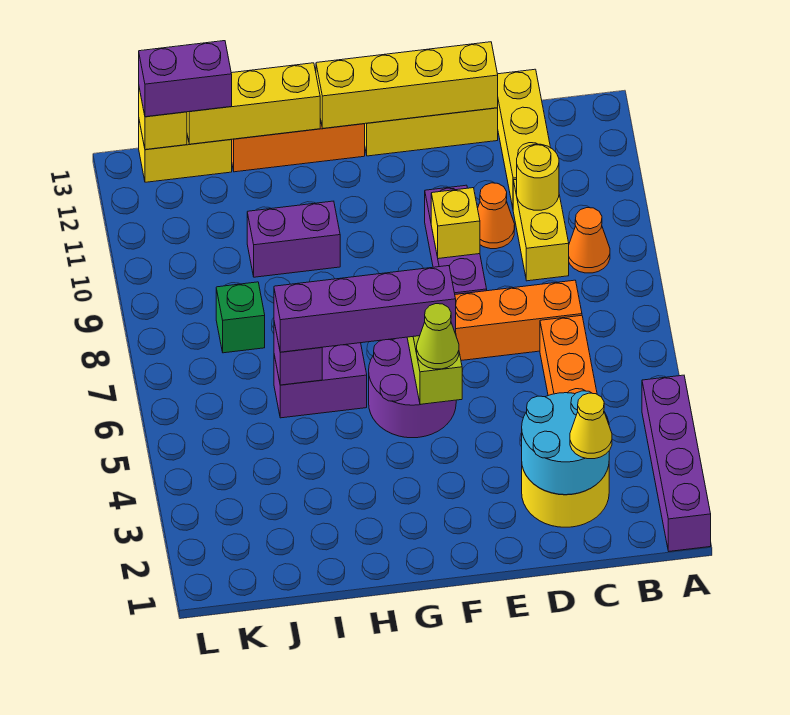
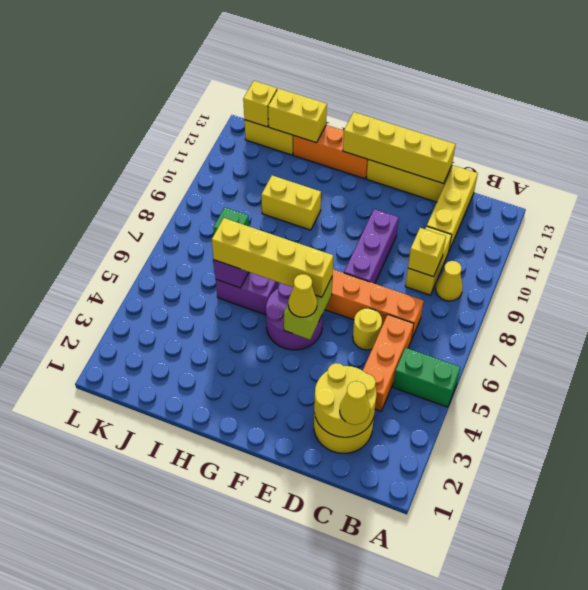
purple brick A1:A4 level 1 -> none
none -> green brick A5:B5 level 1
orange cone B9 level 1 -> yellow cone B9 level 1
cyan round brick C2:D3 level 2 -> yellow round brick C2:D3 level 2
yellow round brick C10 level 2 -> yellow round brick D6 level 1
orange cone D10 level 1 -> none
yellow brick E9 level 2 -> yellow brick C9 level 2
lime cone F5 level 3 -> yellow cone F5 level 3
purple brick F6:I6 level 3 -> yellow brick F6:I6 level 3
purple brick H10:I10 level 1 -> yellow brick H10:I10 level 1
yellow brick H13:J13 level 2 -> yellow brick I13:J13 level 2
purple brick J13:K13 level 3 -> none

